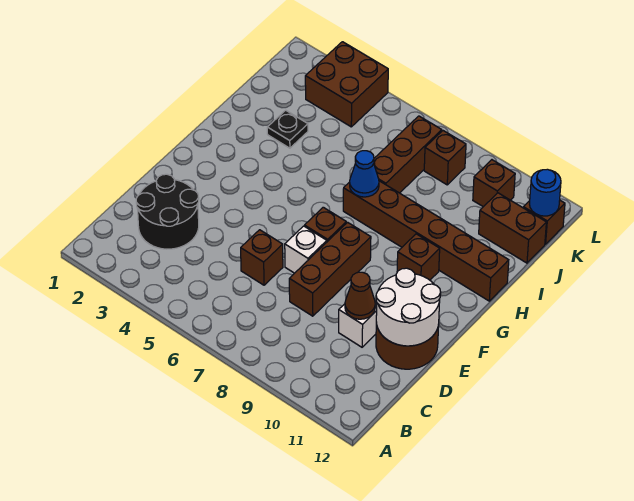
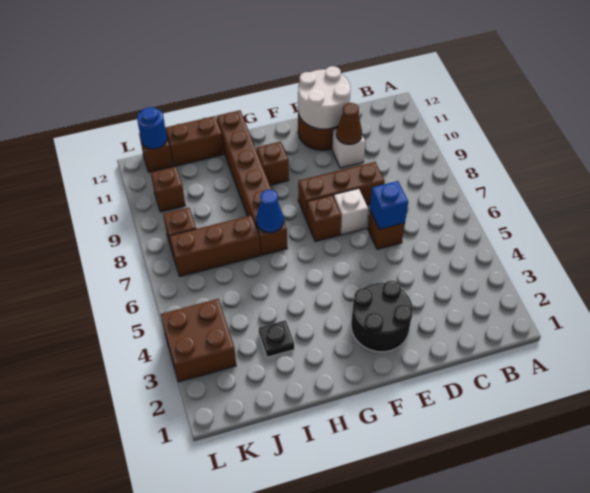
black round brick C2:D3 level 1 -> black round brick E2:F3 level 1
none -> blue brick D6 level 2
brown brick J11:J12 level 1 -> brown brick I12:J12 level 1

